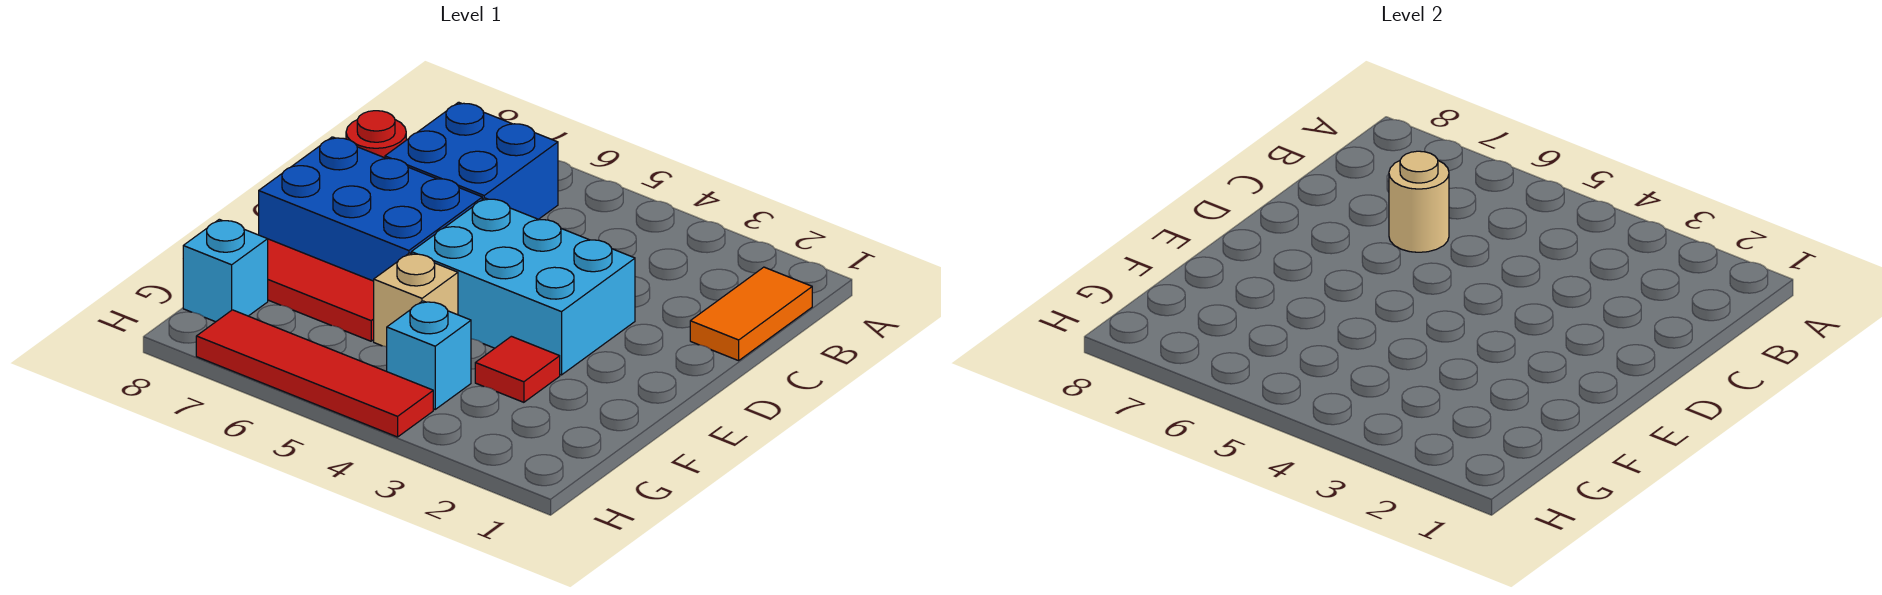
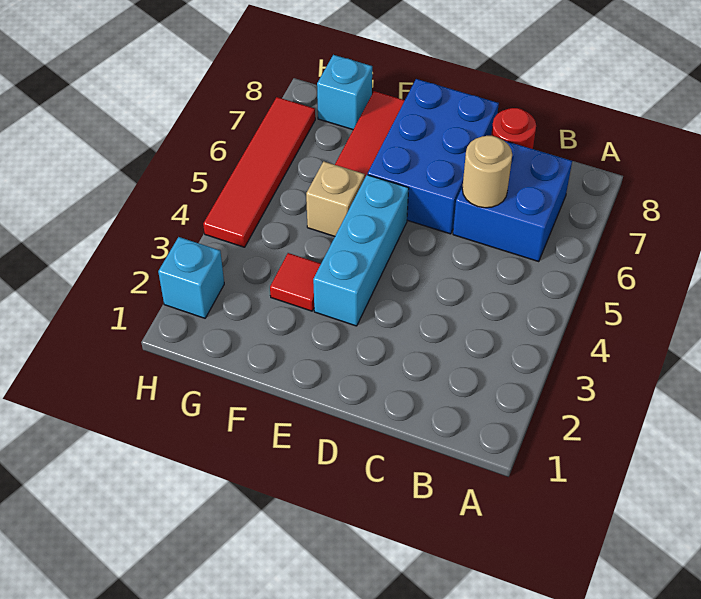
orange tile B1:C1 level 1 -> none
cyan brick D3:E5 level 1 -> cyan brick E3:E5 level 1
cyan brick G4 level 1 -> cyan brick H2 level 1

